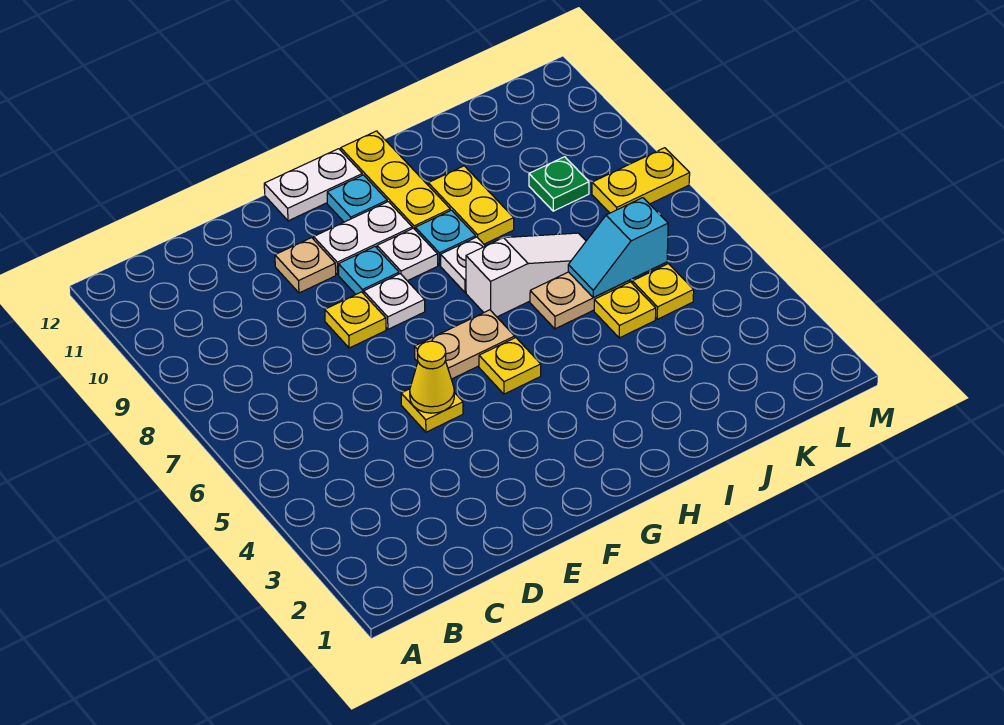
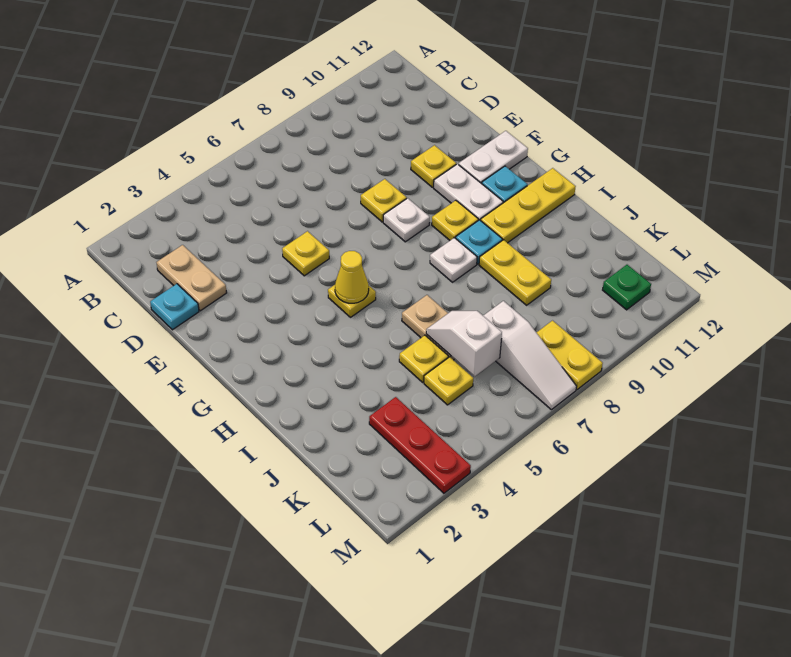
yellow cone E5 level 2 -> yellow cone G5 level 2
tan plate E10 level 1 -> yellow plate E10 level 1
tan plate F6:G6 level 1 -> tan plate C2:D2 level 1
cyan plate F9 level 1 -> cyan plate D1 level 1
white plate F12:G12 level 1 -> white plate F11:F12 level 1
white plate G9 level 1 -> yellow plate G9 level 1
white slope H7:J7 level 1 top H -> white slope K7:M7 level 1 top K
yellow plate I9:I10 level 1 -> yellow plate I9:J9 level 1
cyan slope J6:K6 level 2 top K -> white slope J6:K6 level 2 top K
none -> red plate K3:M3 level 1
green plate K9 level 1 -> green plate L11 level 1

